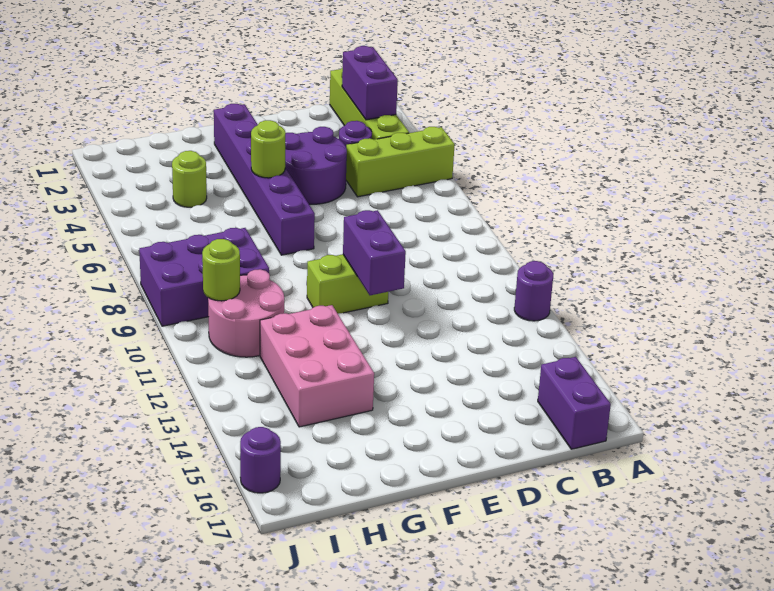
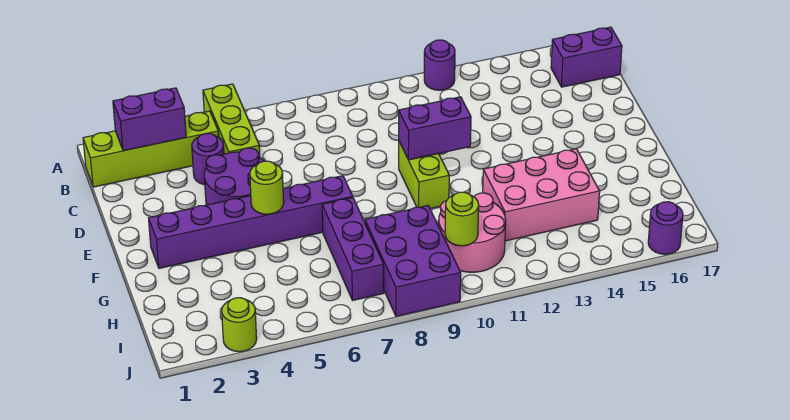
none -> purple brick G7:I7 level 1
lime round brick H4 level 1 -> lime round brick J3 level 1

